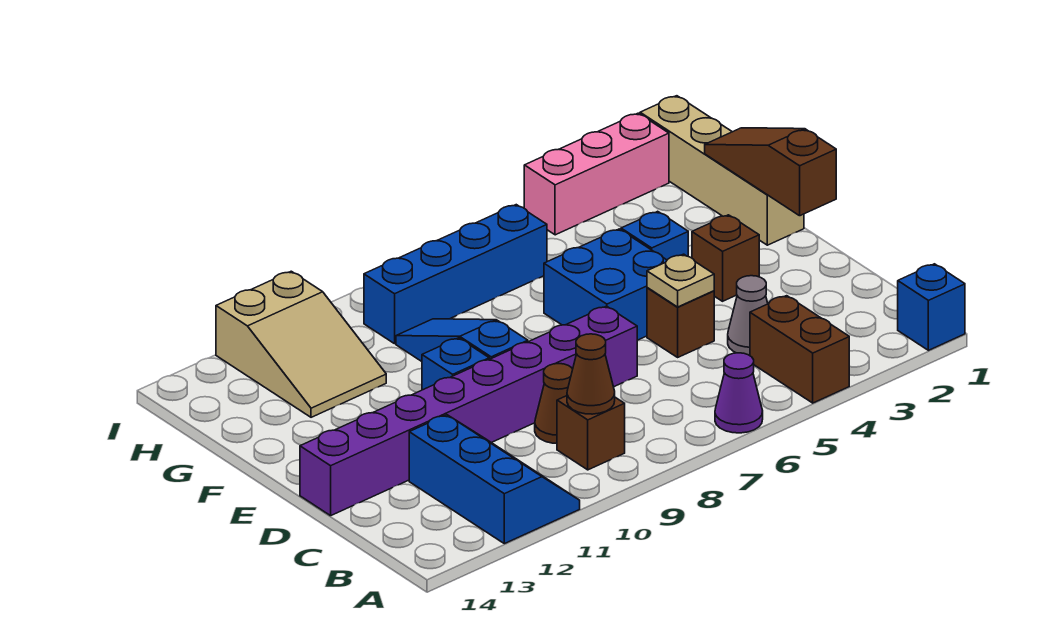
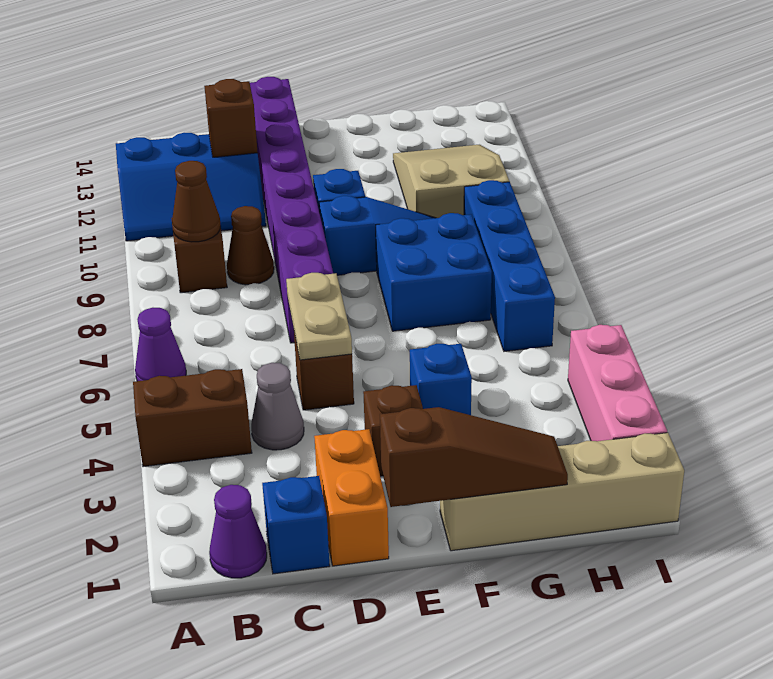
blue brick A1 level 1 -> blue brick C1 level 1
none -> purple cone B1 level 1
none -> brown brick C12 level 2
none -> orange brick D1:D2 level 1
tan plate D5 level 2 -> tan plate D5:D6 level 2
blue brick E5:F6 level 1 -> blue brick F7:G8 level 1
tan slope G11:I12 level 1 top I -> tan slope G10:H12 level 1 top 10

